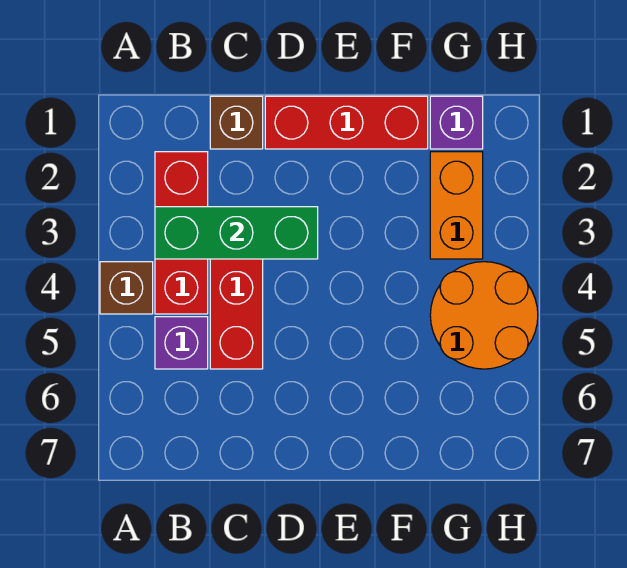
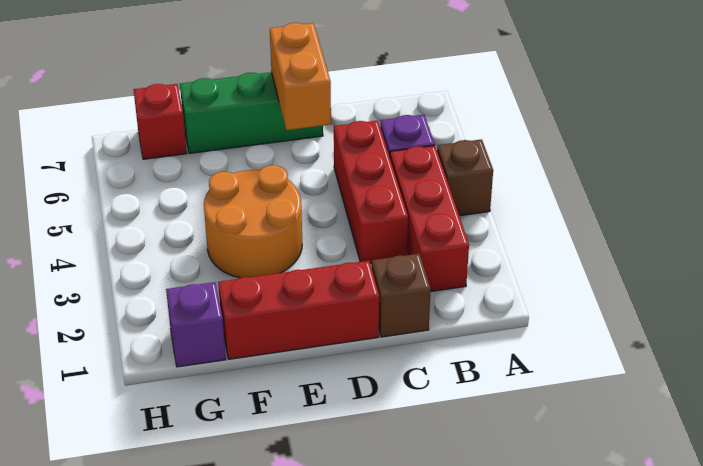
green brick B3:D3 level 2 -> green brick D7:F7 level 1
orange brick G2:G3 level 1 -> orange brick D6:D7 level 2
orange round brick G4:H5 level 1 -> orange round brick E3:F4 level 1
none -> red brick G7 level 1

